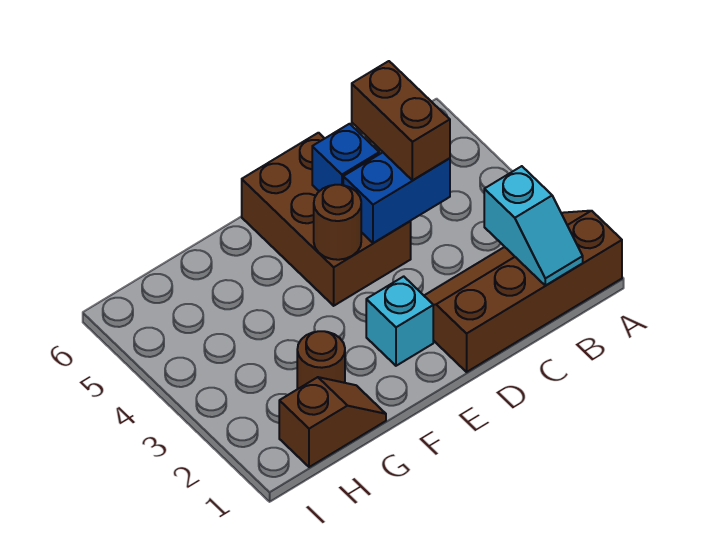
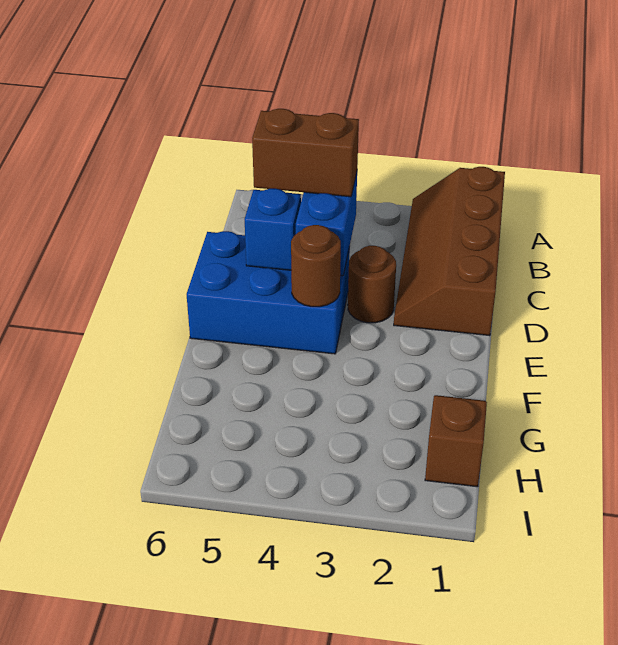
cyan slope B1:B2 level 2 top 2 -> none
brown brick D4:E6 level 1 -> blue brick D4:E6 level 1
cyan brick E2 level 1 -> none
brown round brick G2 level 1 -> brown round brick D3 level 1

